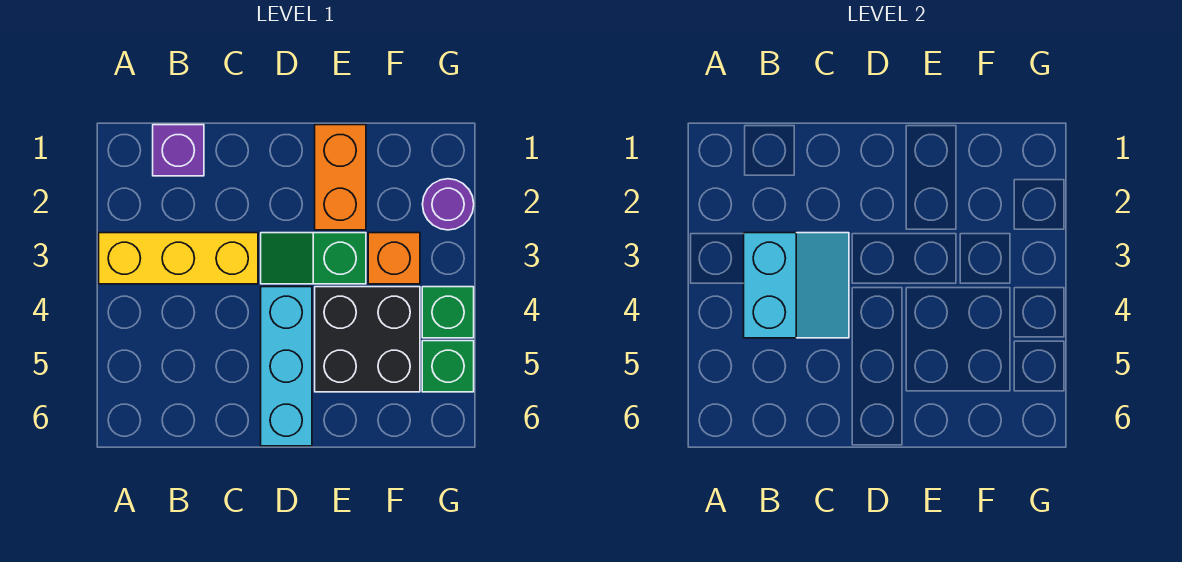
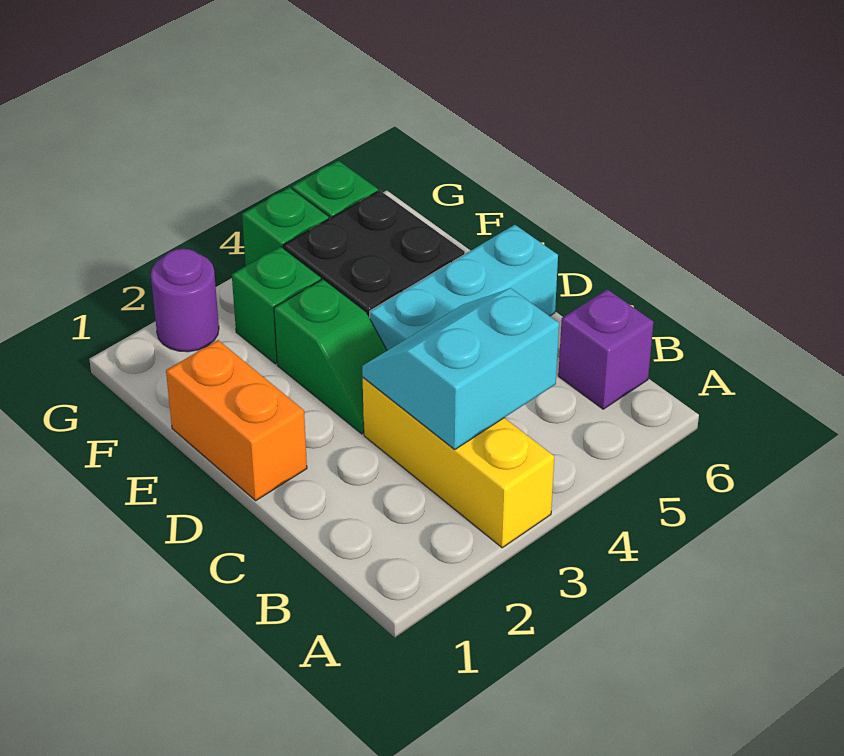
purple brick B1 level 1 -> purple brick B6 level 1
orange brick E1:E2 level 1 -> orange brick D1:E1 level 1
orange brick F3 level 1 -> green brick F3 level 1

